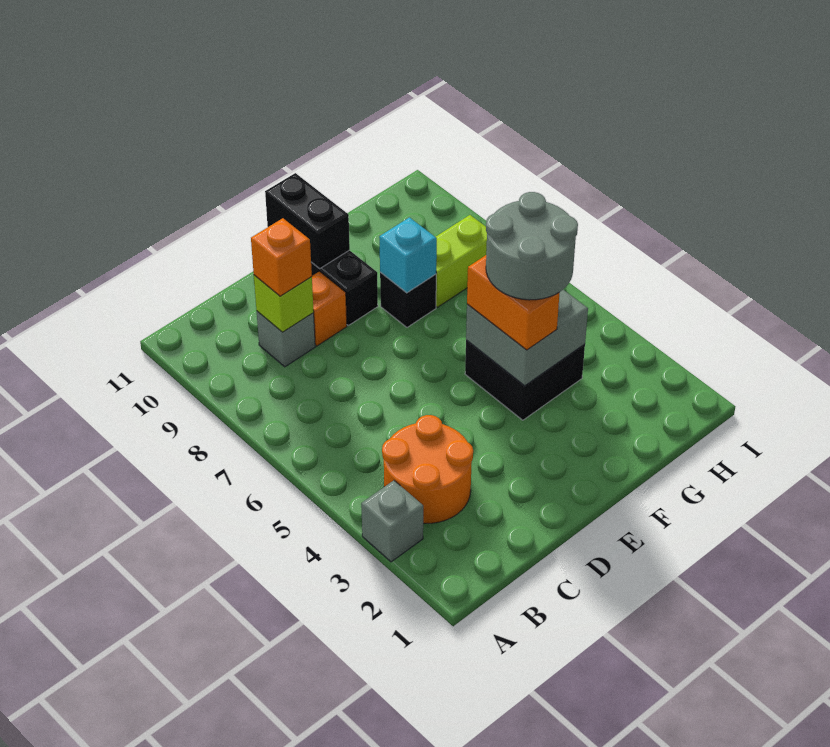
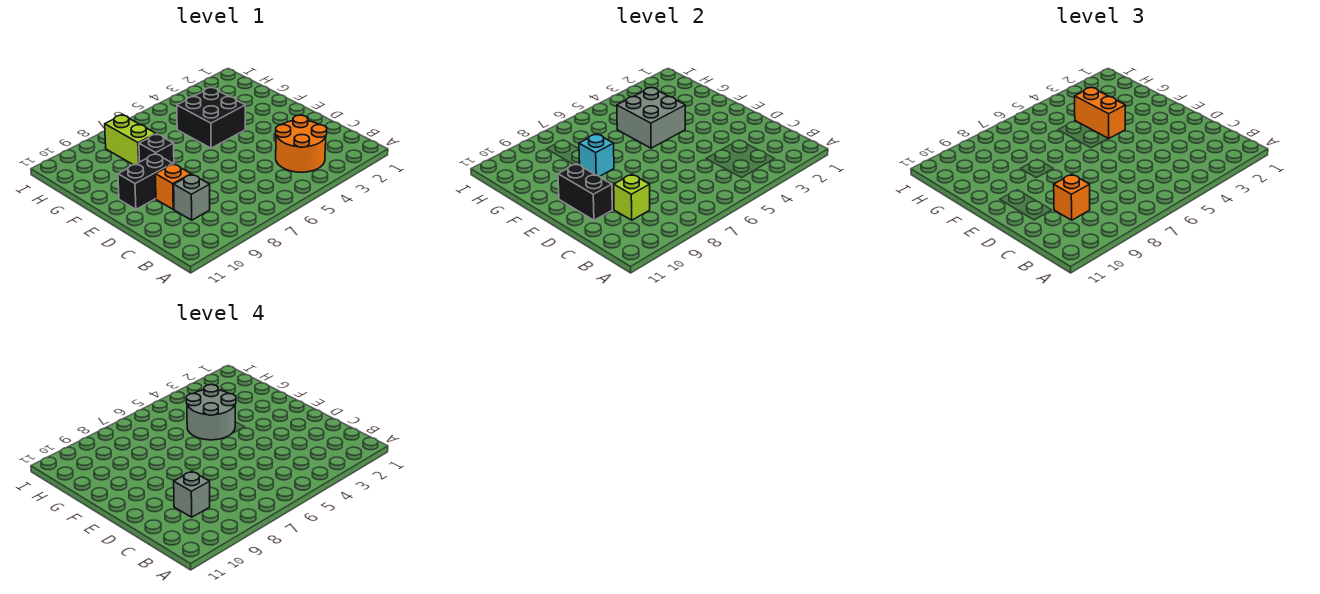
grey brick A3 level 1 -> grey brick C9 level 4
black brick E10:E11 level 2 -> black brick D10:E10 level 2
orange brick F4:F5 level 3 -> orange brick F4:G4 level 3

